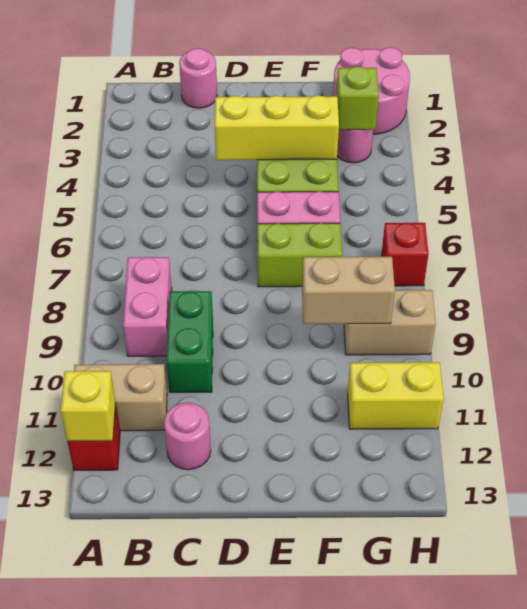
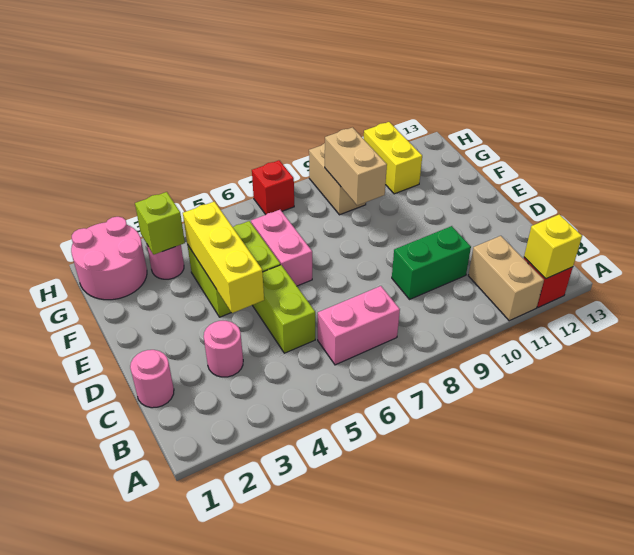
pink brick B8:B9 level 1 -> pink brick B6:B7 level 1
pink round brick C12 level 1 -> pink round brick C3 level 1
lime brick E7:F7 level 1 -> lime brick C5:D5 level 1

